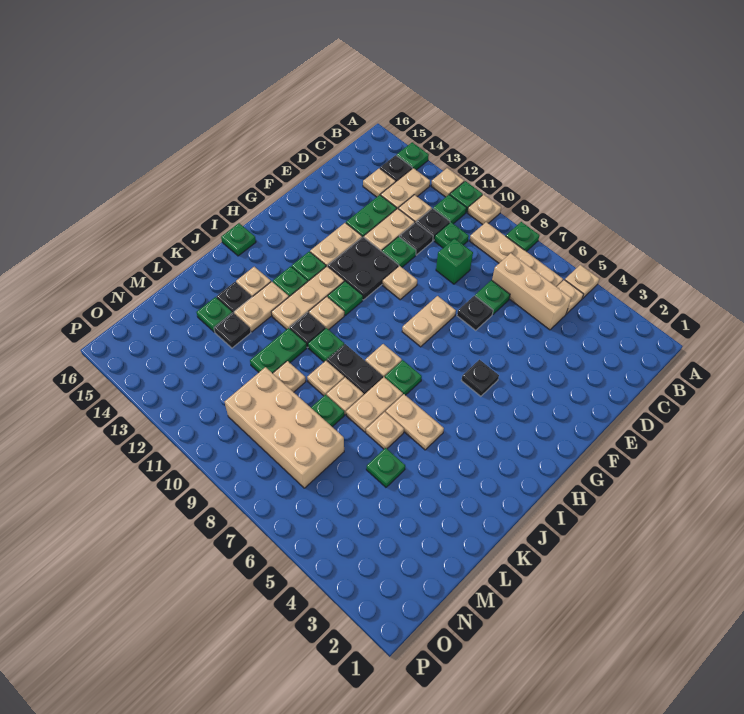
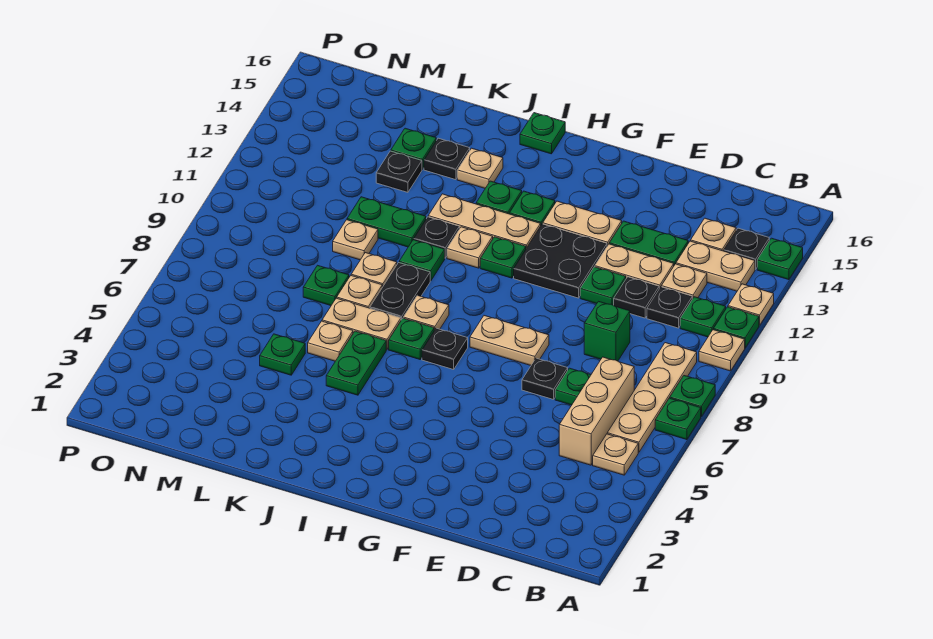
tan plate A5 level 1 -> none
green plate C10 level 1 -> green plate A7 level 1
tan plate F10 level 1 -> none
black plate G5 level 1 -> black plate H7 level 1
tan plate J5:J6 level 1 -> green plate J5:J6 level 1
tan plate J13:K13 level 1 -> none
tan brick M7:N10 level 1 -> none

